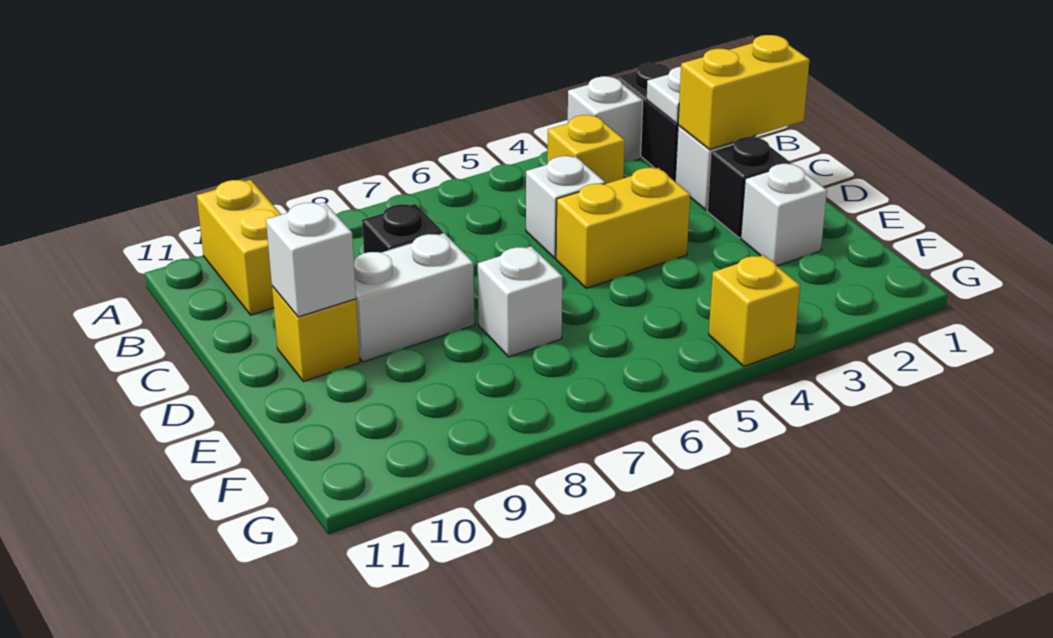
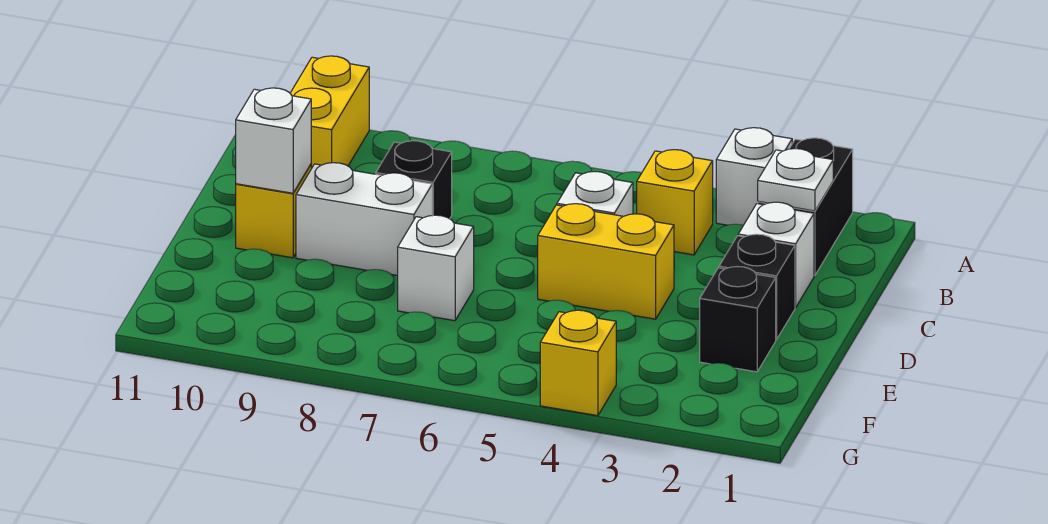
yellow brick C1:C2 level 2 -> none
white brick E2 level 1 -> black brick E2 level 1

